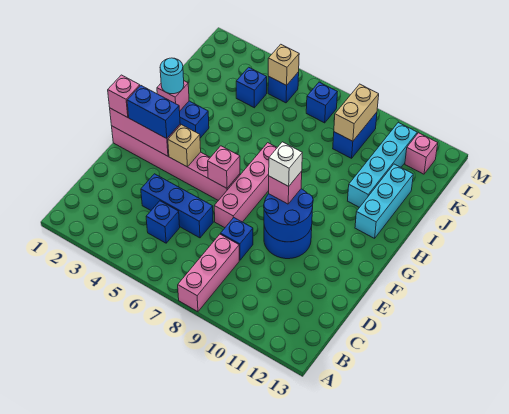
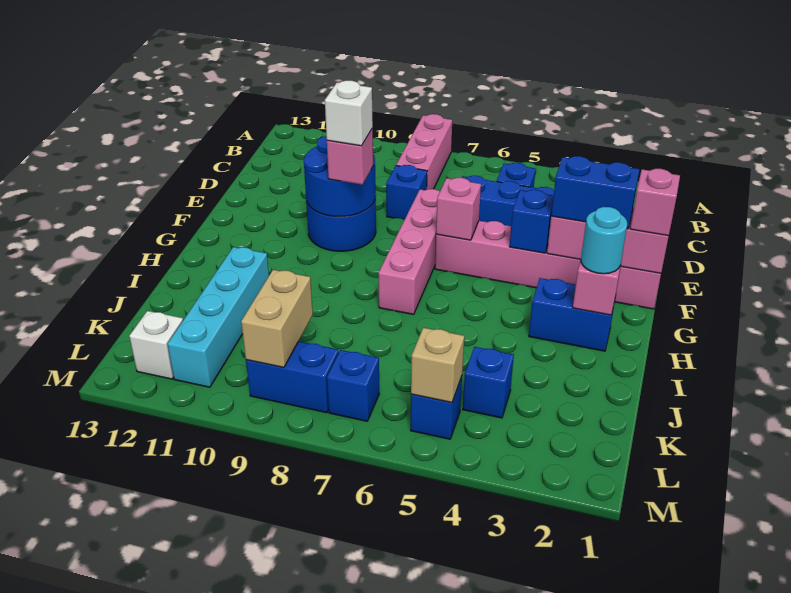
tan brick F4 level 2 -> blue brick F4 level 2
cyan brick H12:J12 level 1 -> none
blue brick K9:L9 level 1 -> blue brick L8:L9 level 1
pink brick L12 level 1 -> white brick L12 level 1

